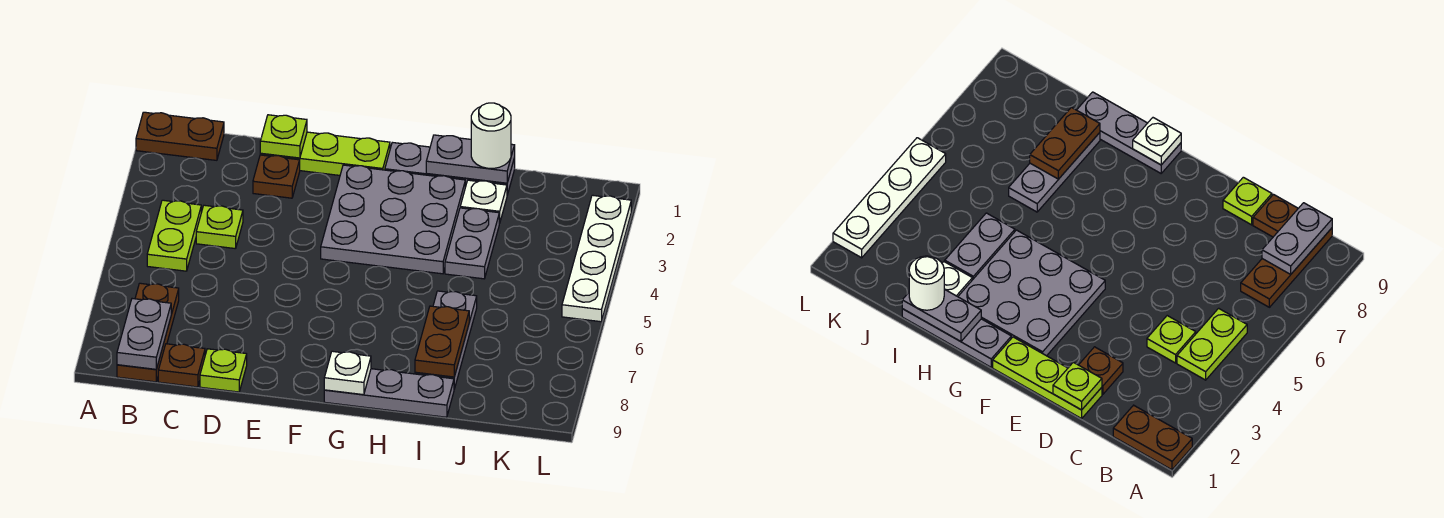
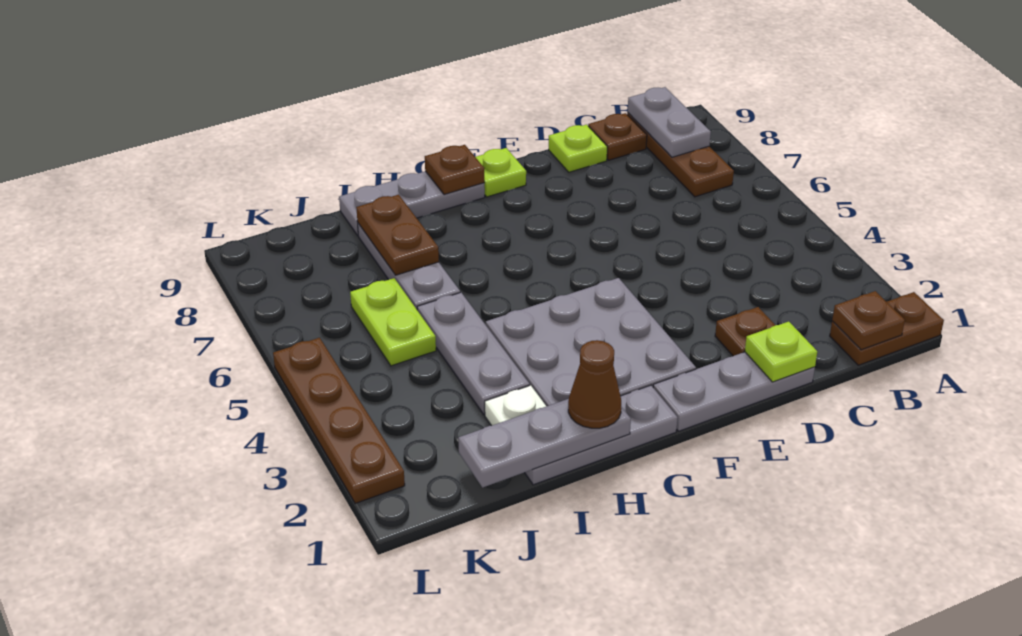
none -> brown plate B1 level 2
lime plate B4:B5 level 1 -> lime plate J5:J6 level 1
lime plate C4 level 1 -> lime plate F9 level 1
lime plate D1:F1 level 1 -> grey plate D1:F1 level 1
white plate G9 level 2 -> brown plate G9 level 2
grey plate H1:I1 level 2 -> grey plate H1:J1 level 2
none -> brown cone H1 level 3
white round brick I1 level 3 -> none
grey plate I3:I4 level 1 -> grey plate I3:I5 level 1
white plate L2:L5 level 1 -> brown plate L2:L5 level 1

